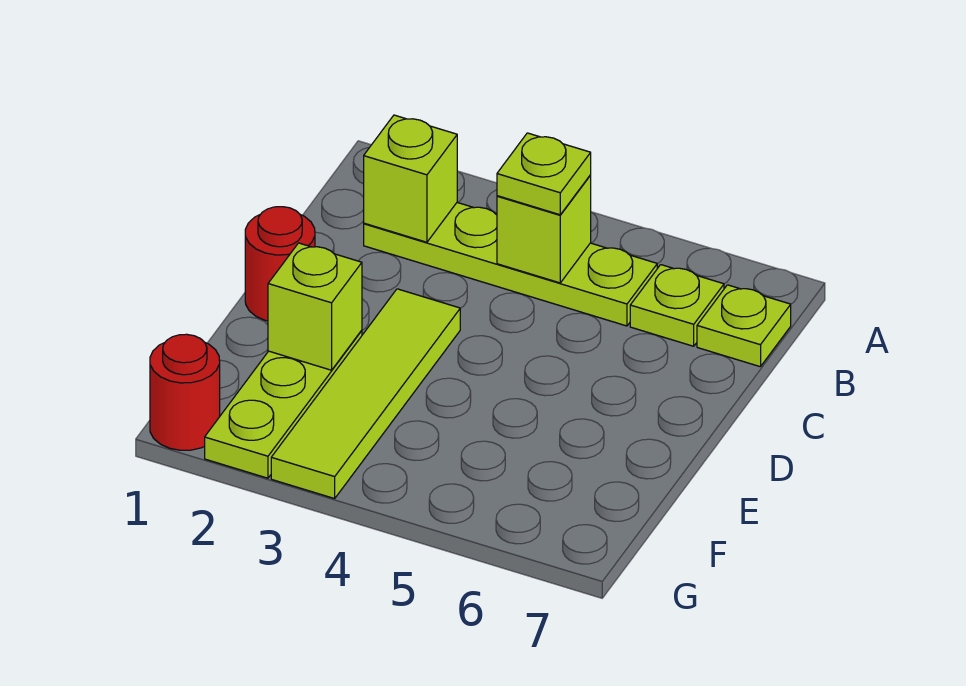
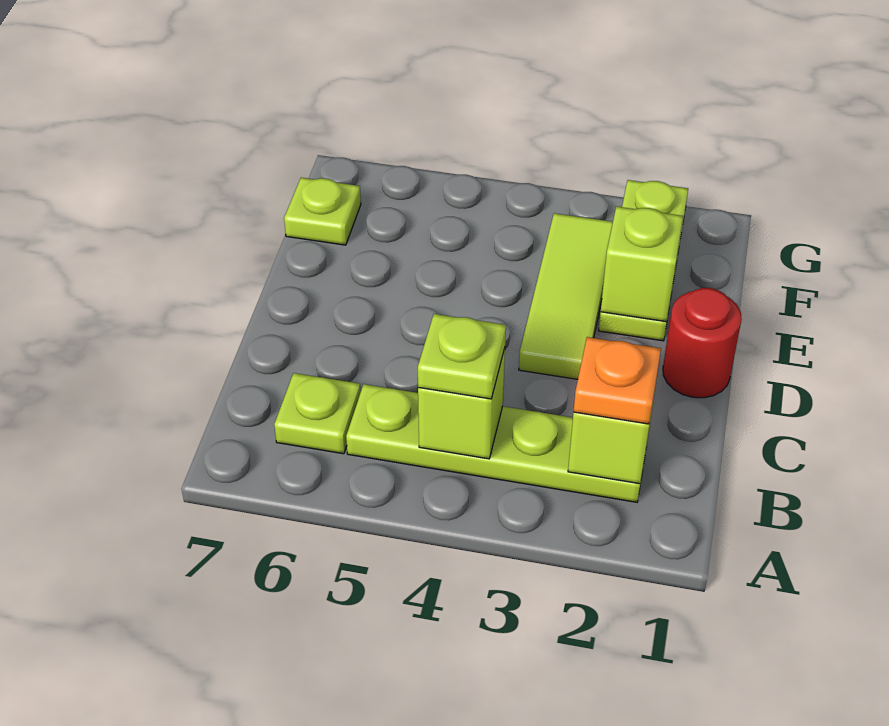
none -> orange plate B2 level 3
lime plate B7 level 1 -> lime plate F7 level 1
lime tile D3:G3 level 1 -> lime tile D3:F3 level 1
red round brick G1 level 1 -> none

